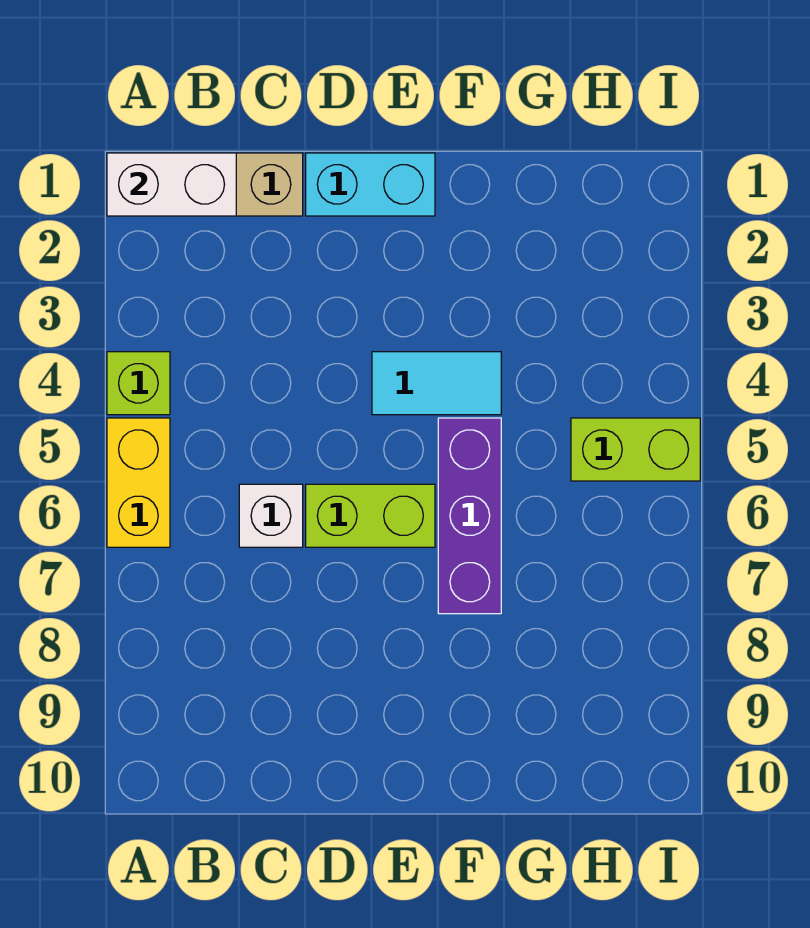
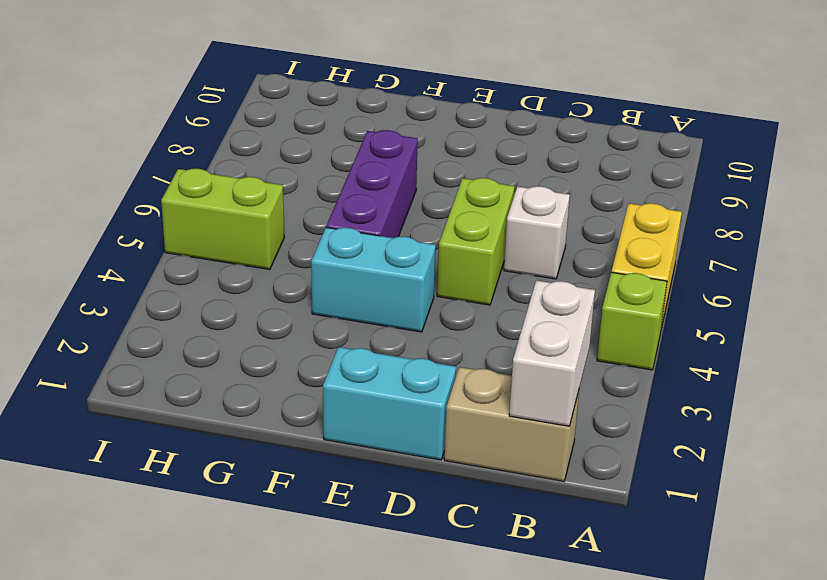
white brick A1:B1 level 2 -> white brick B1:B2 level 2
lime brick D6:E6 level 1 -> lime brick D5:D6 level 1
cyan tile E4:F4 level 1 -> cyan brick E4:F4 level 1

